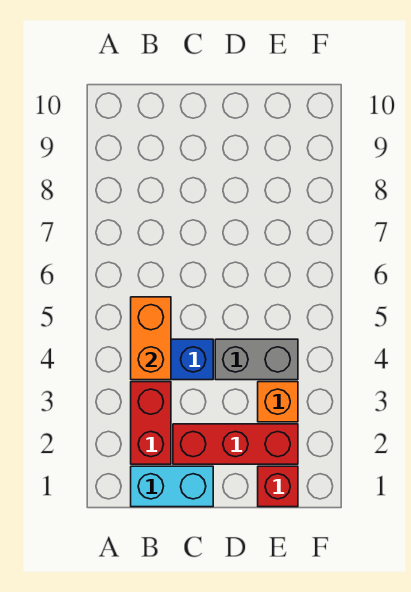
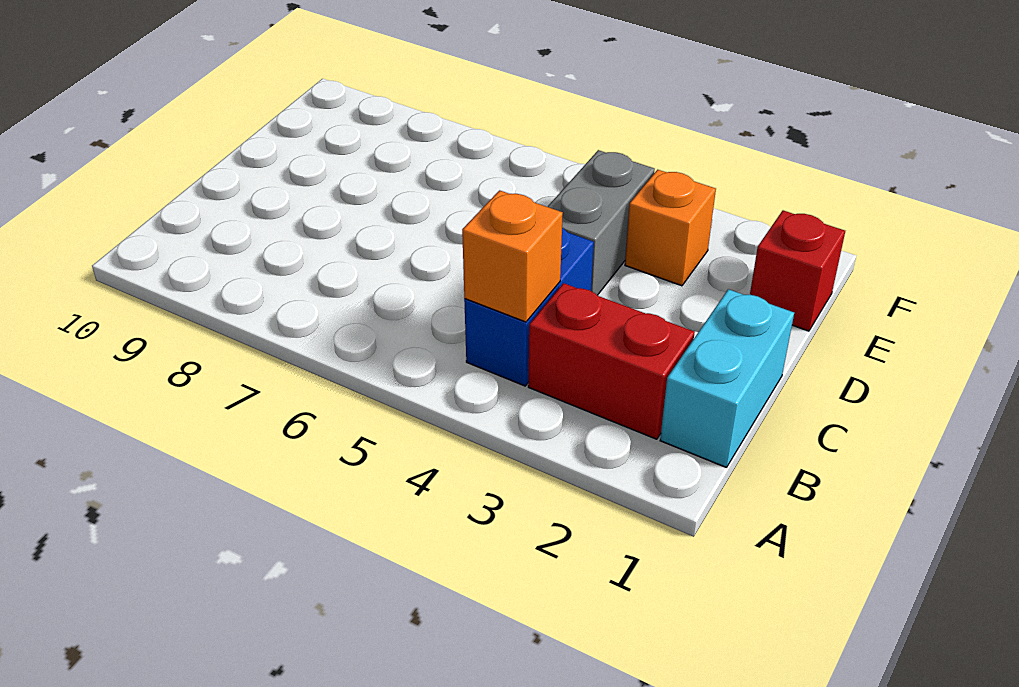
orange brick B4:B5 level 2 -> orange brick B4 level 2
red brick C2:E2 level 1 -> none

